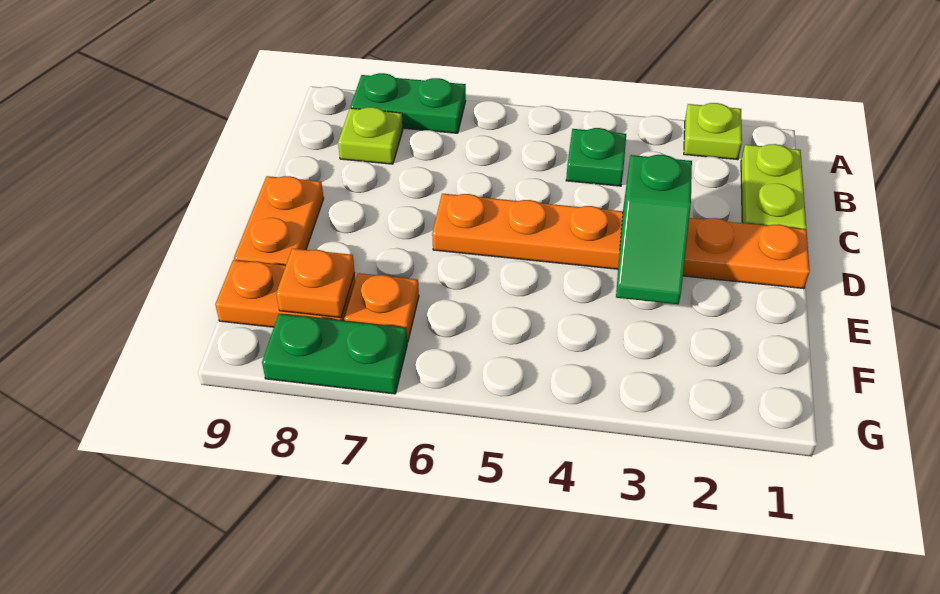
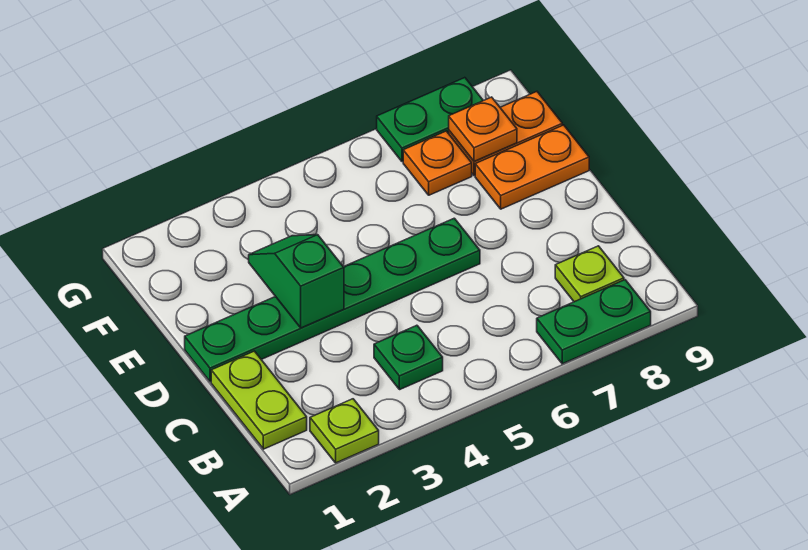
orange plate D1:D6 level 1 -> green plate D1:D6 level 1
orange plate D9:E9 level 1 -> orange plate E8:E9 level 1

